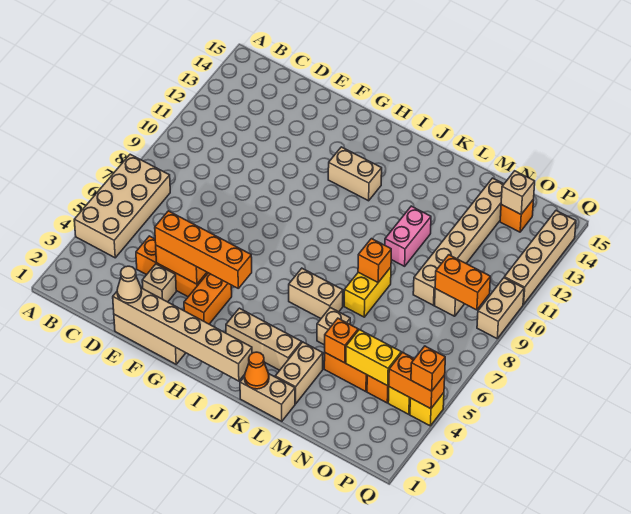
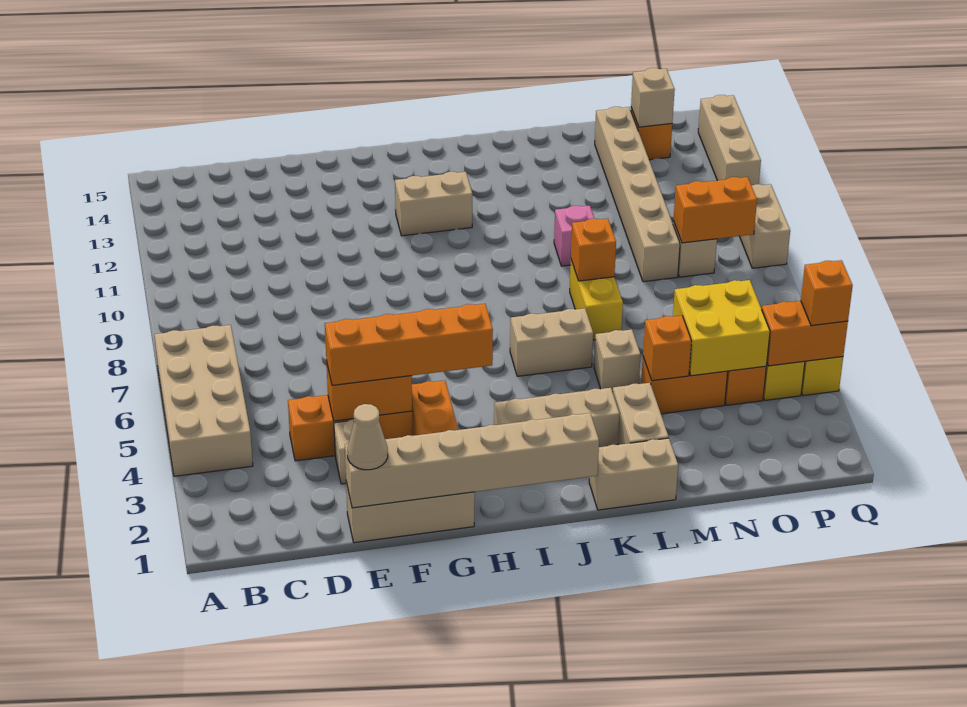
orange cone K1 level 2 -> none
pink brick L10:L11 level 1 -> pink brick L10 level 1
yellow brick N4:O4 level 2 -> yellow brick N4:O5 level 2
tan brick Q11:Q14 level 1 -> tan brick Q12:Q14 level 1

